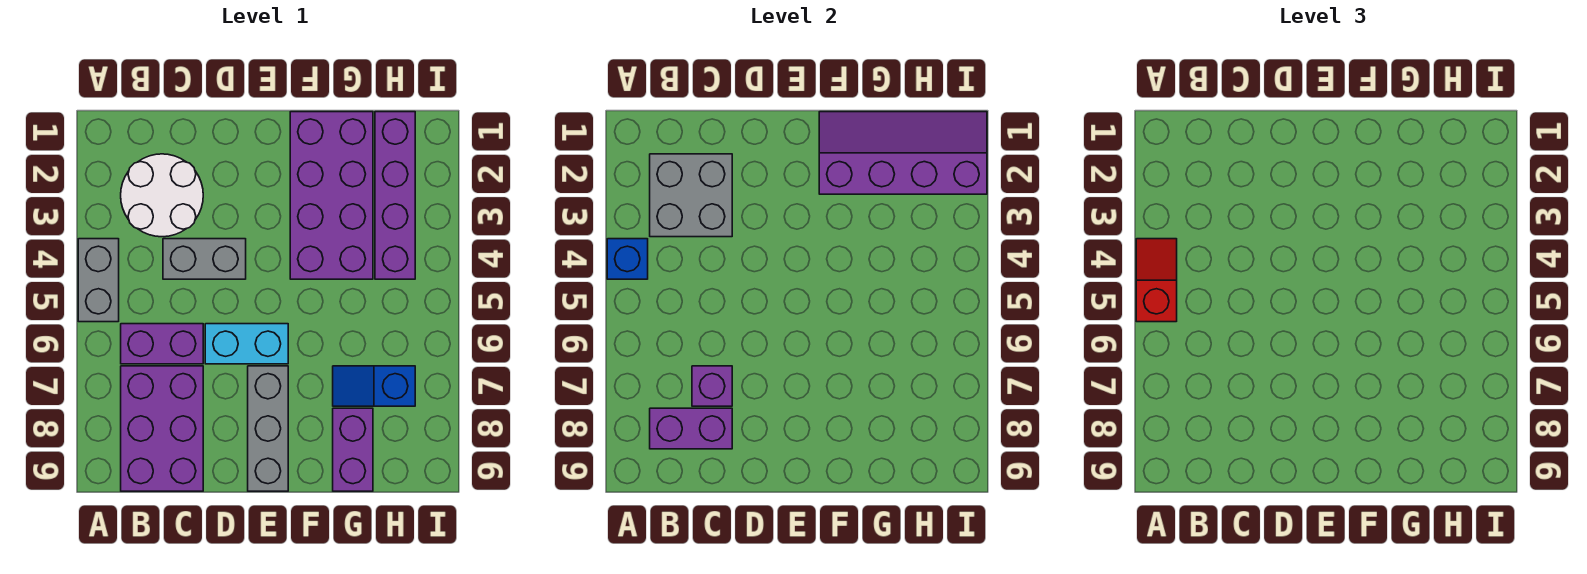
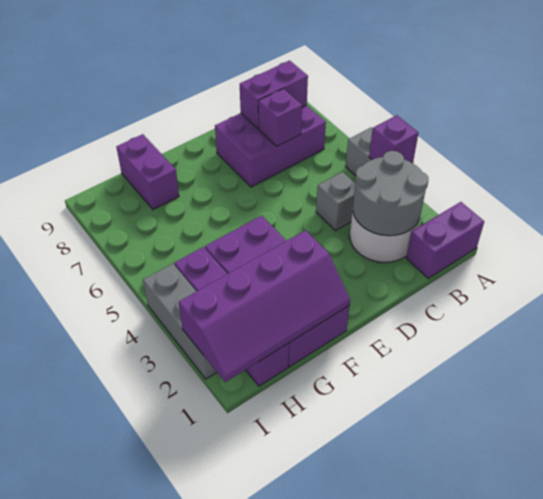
blue brick A4 level 2 -> purple brick A4 level 2
red slope A4:A5 level 3 top 5 -> none
grey brick B2:C3 level 2 -> grey round brick B2:C3 level 2
purple brick B6:C6 level 1 -> purple brick A1:B1 level 1
purple brick B7:C9 level 1 -> purple brick B7:D8 level 1
grey brick C4:D4 level 1 -> grey brick C4 level 1
cyan brick D6:E6 level 1 -> none
grey brick E7:E9 level 1 -> grey brick I2:I4 level 1
blue slope G7:H7 level 1 top H -> none

